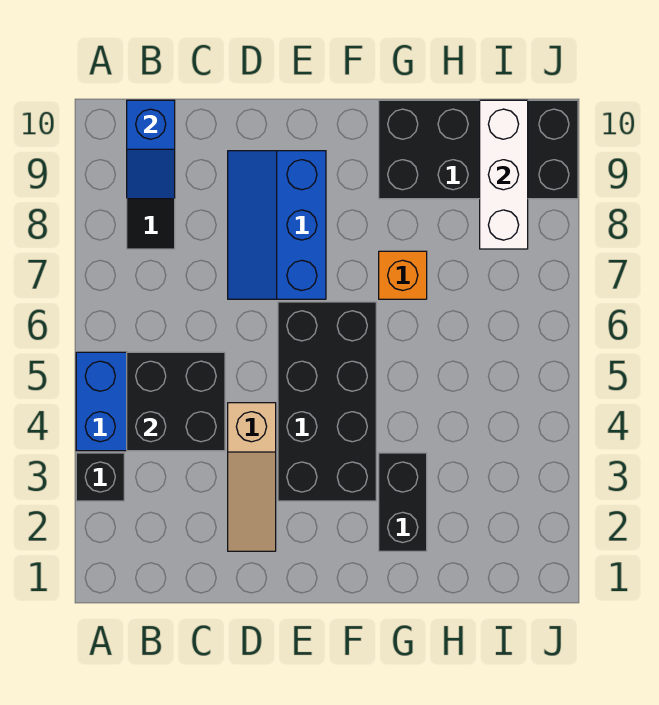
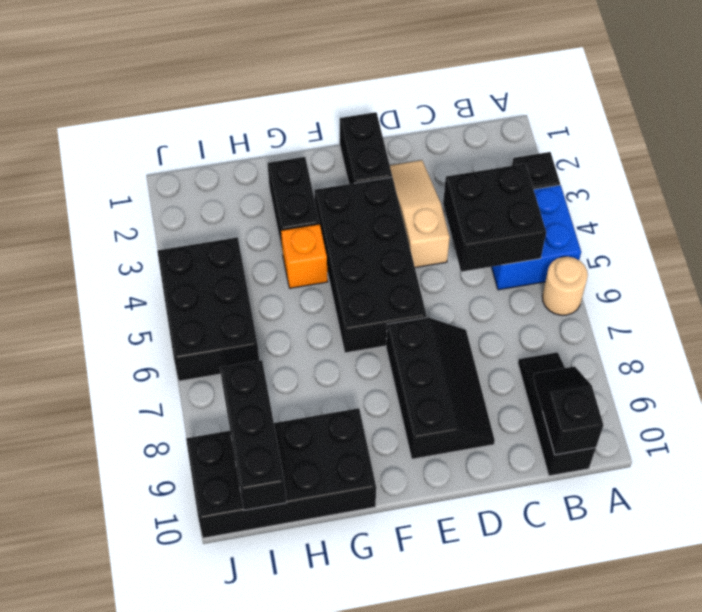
none -> tan round brick A6 level 1
blue slope B9:B10 level 2 top 10 -> black slope B9:B10 level 2 top 10
blue slope D7:E9 level 1 top E -> black slope D7:E9 level 1 top E
none -> black brick E1:E2 level 1
orange brick G7 level 1 -> orange brick G4 level 1
none -> black brick I4:J6 level 1
white brick I8:I10 level 2 -> black brick I8:I10 level 2

